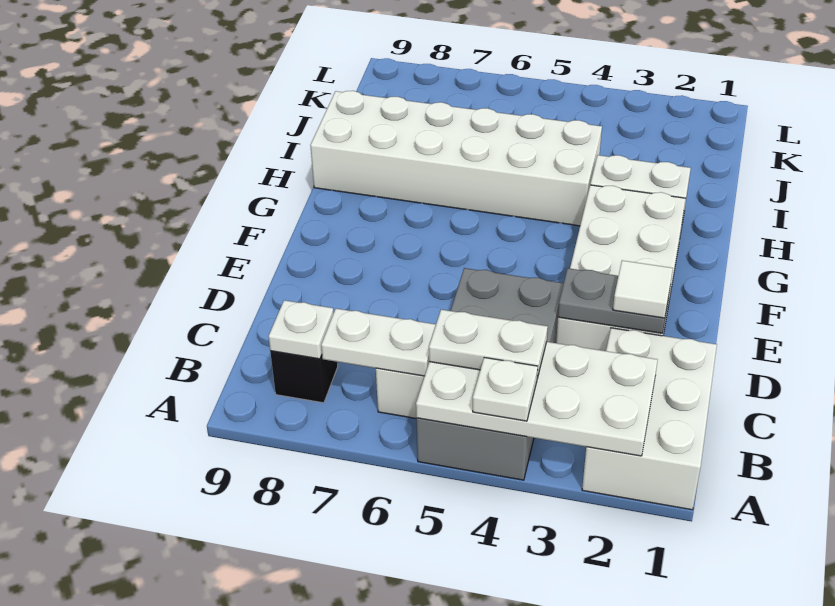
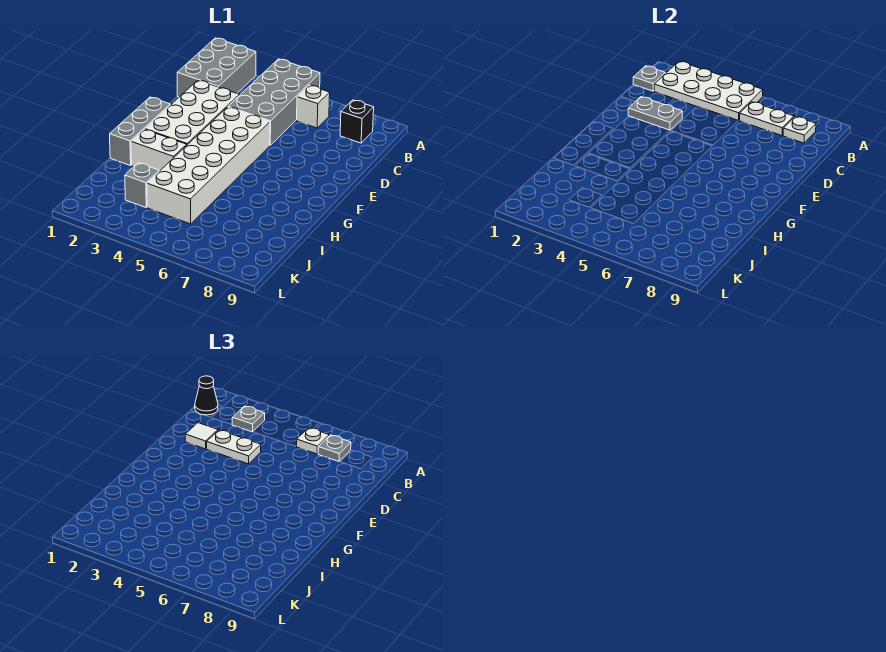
white brick A1:C2 level 1 -> grey brick A1:C2 level 1
white plate A4 level 3 -> white plate B6 level 3
none -> grey plate B1 level 2
none -> black cone B1 level 3
none -> grey plate B3 level 3
white plate B4:B5 level 3 -> white plate D3:D4 level 3
none -> grey plate B7 level 3
none -> grey brick F1:H1 level 1
white brick H4:I9 level 1 -> white brick E4:J5 level 1
none -> grey brick J3 level 1

